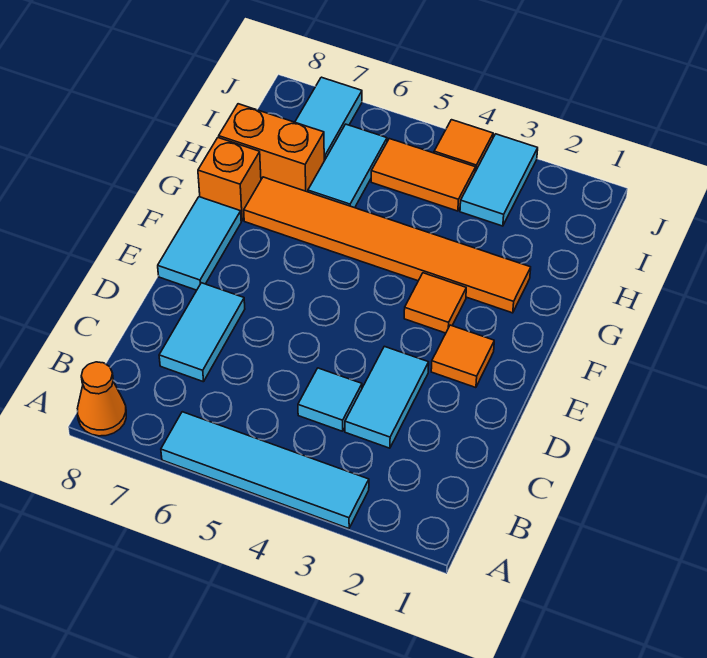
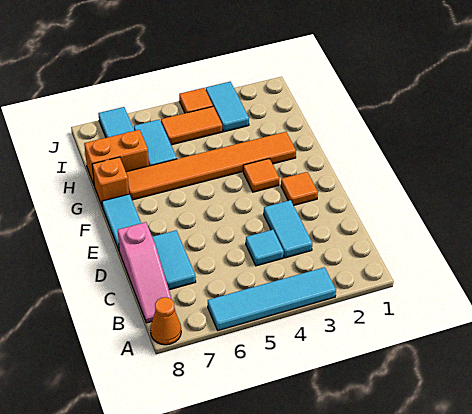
none -> pink slope B8:D8 level 1 top D

